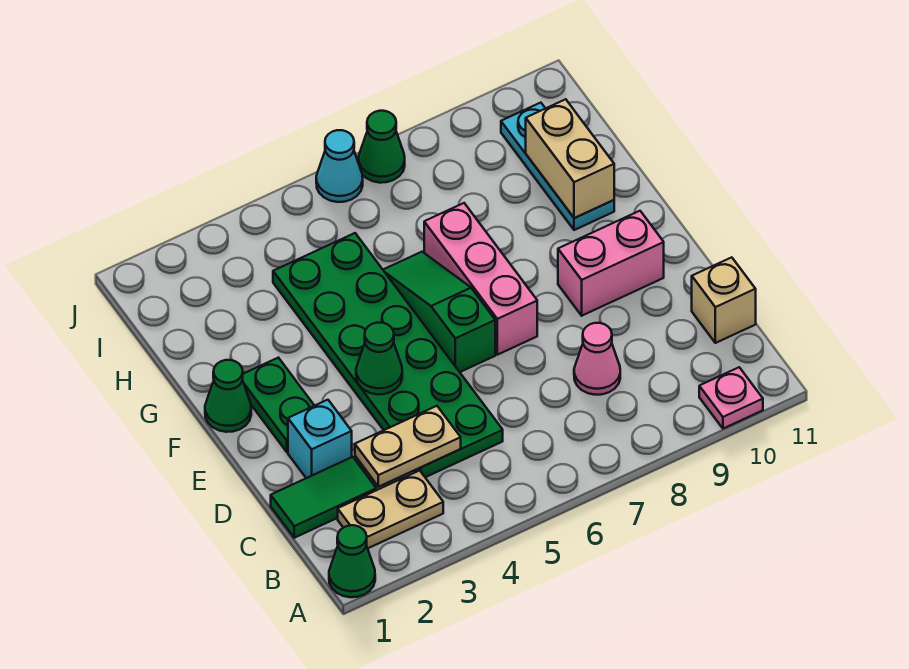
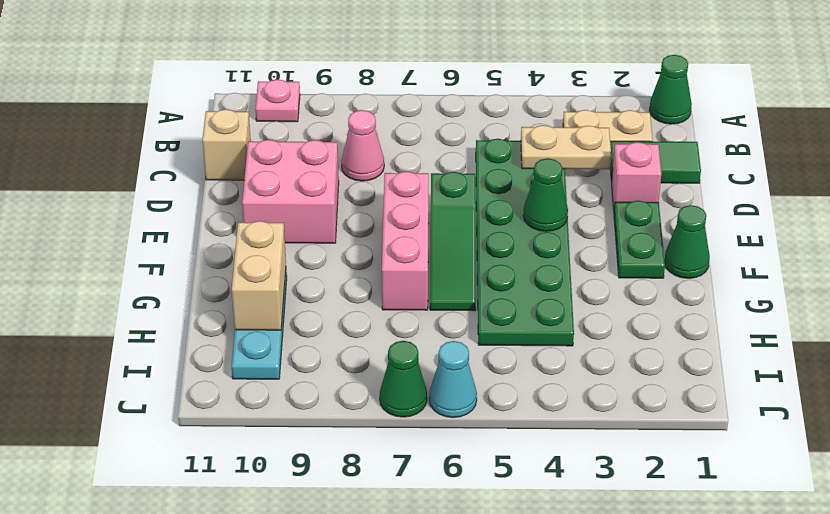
cyan brick D2 level 1 -> pink brick D2 level 1
pink brick E9:E10 level 1 -> pink brick D9:E10 level 1

